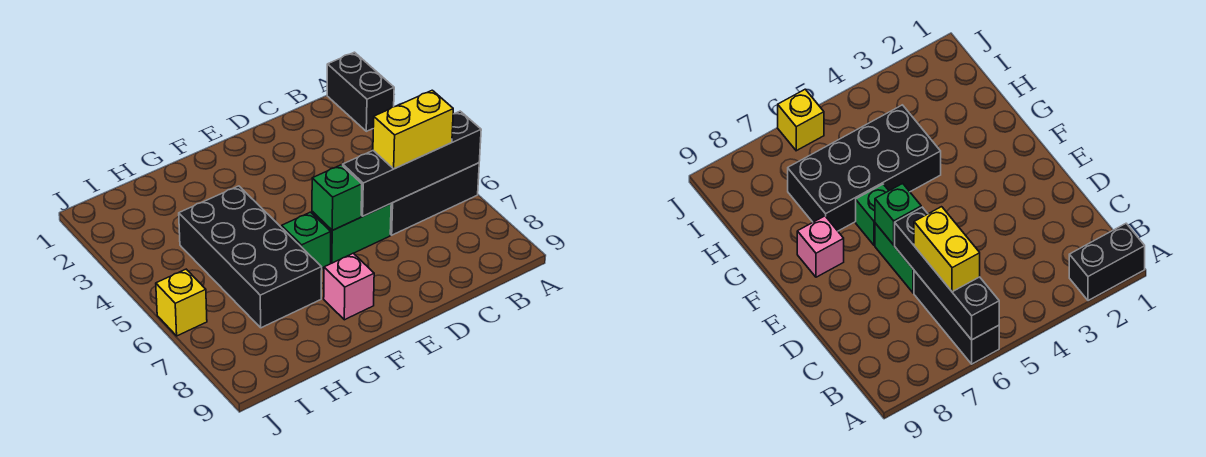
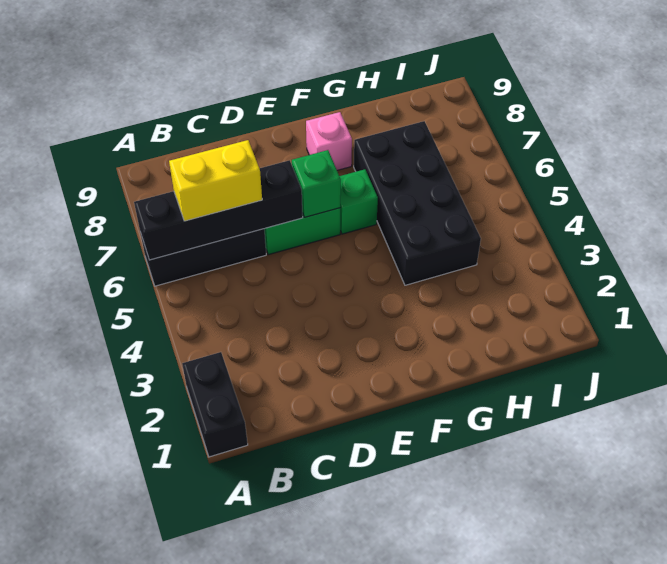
yellow brick J6 level 1 -> none

